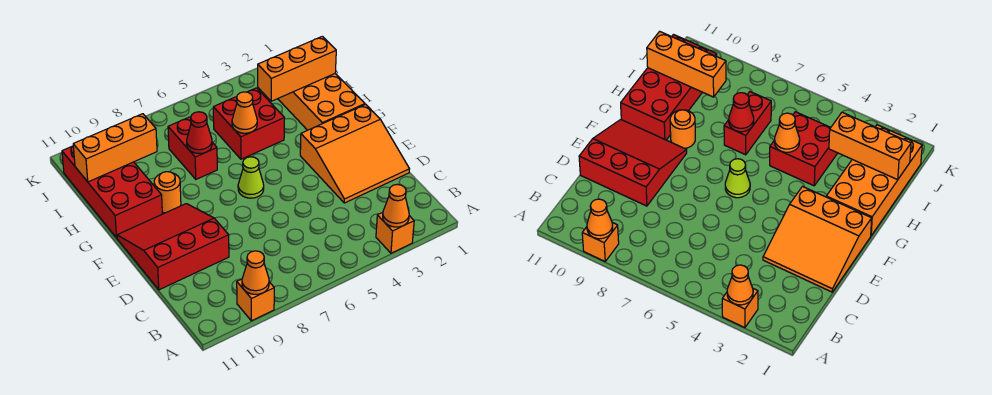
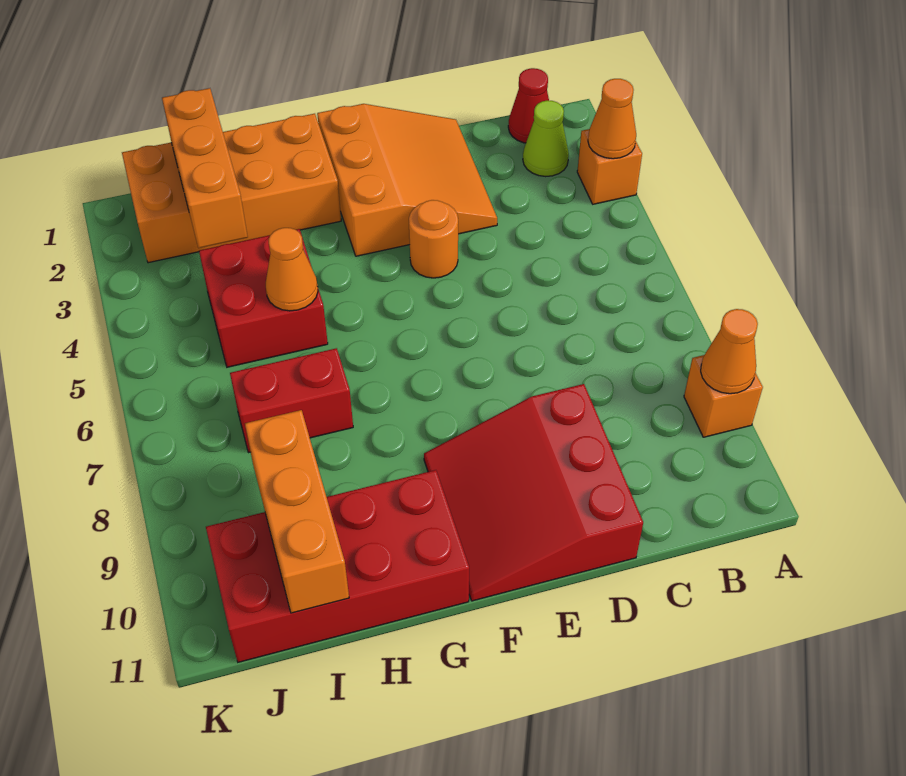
lime cone F6 level 1 -> lime cone B2 level 1
orange round brick G9 level 1 -> orange round brick E4 level 1
red cone H7 level 2 -> red cone B1 level 1

